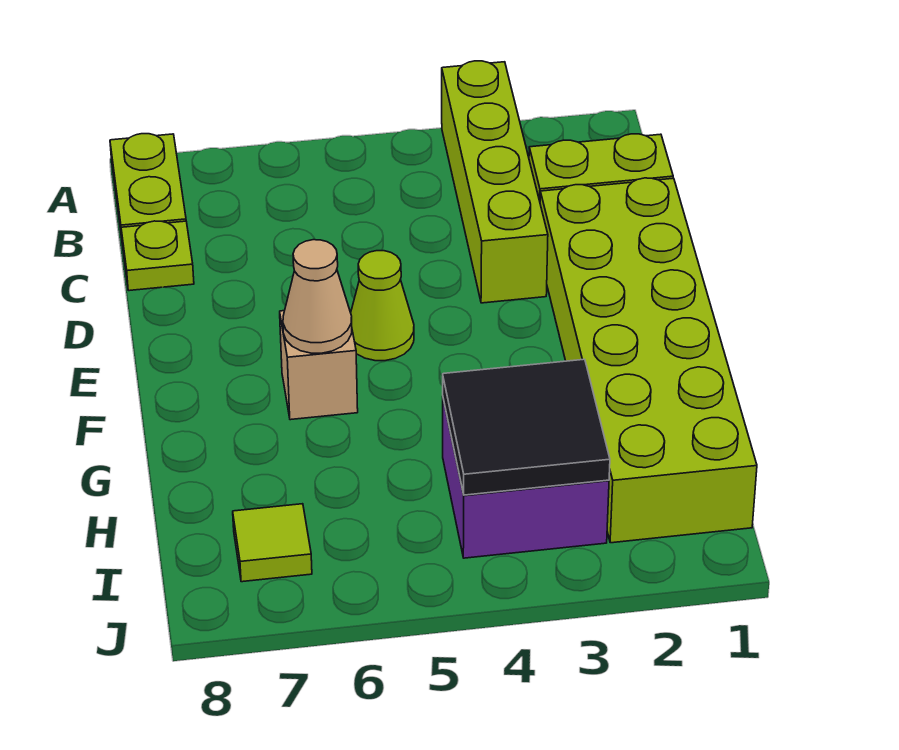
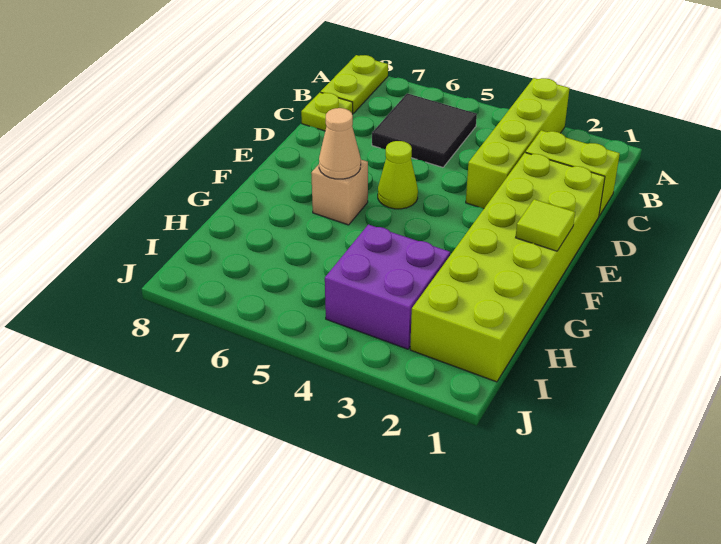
black tile H3:I4 level 2 -> black tile B5:C6 level 1
lime tile I7 level 1 -> lime tile F1 level 2

